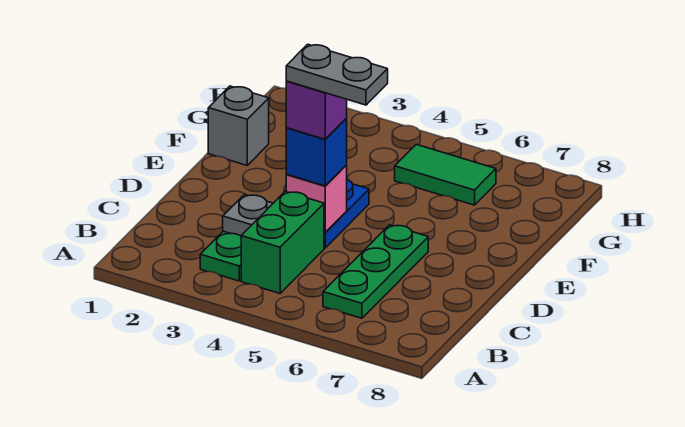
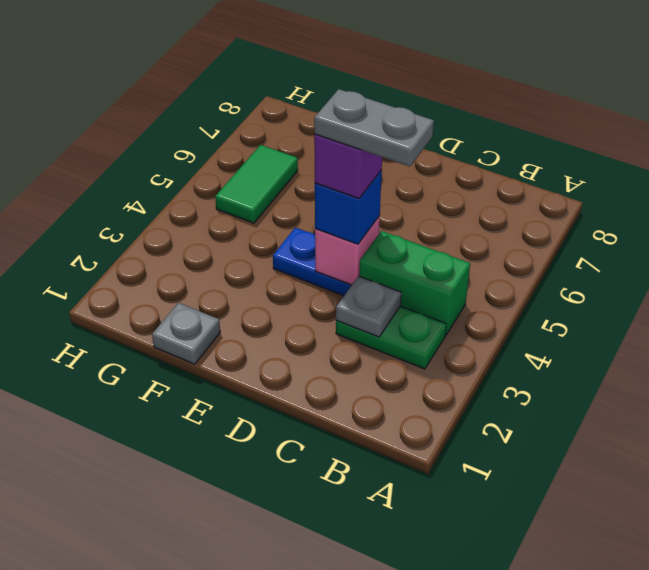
green plate B6:D6 level 1 -> none
grey plate D4:D5 level 5 -> grey plate C4:D4 level 5
grey brick F1 level 1 -> grey plate F1 level 1

